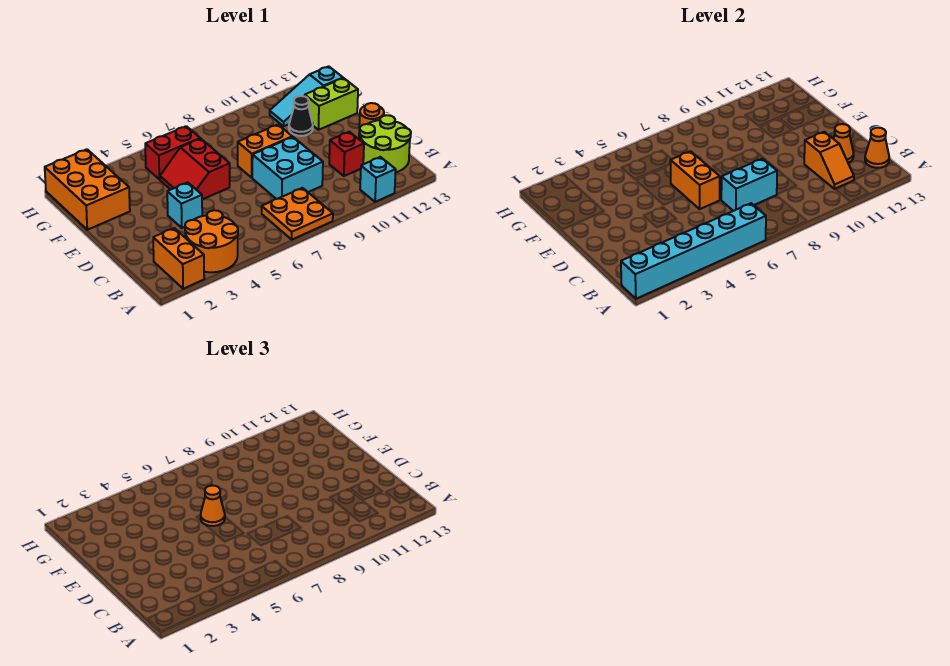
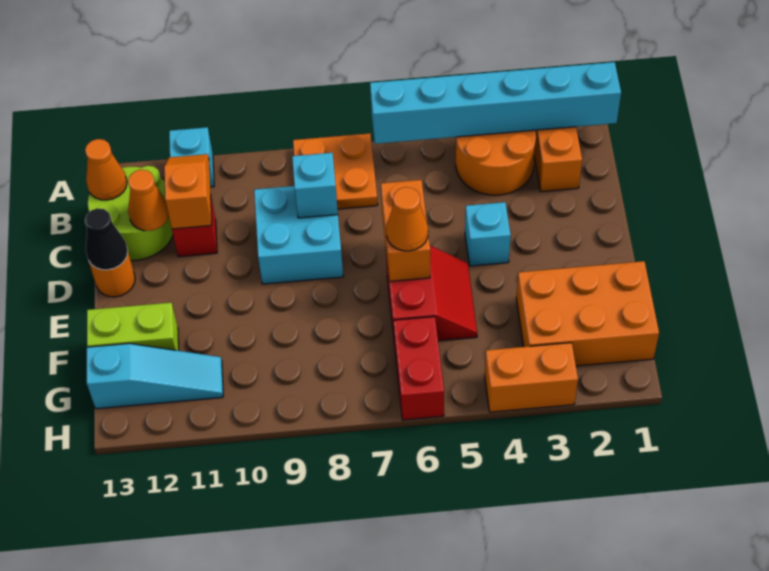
cyan brick C7:C8 level 2 -> cyan brick C8 level 2
orange brick E8:E9 level 1 -> orange brick H3:H4 level 1
orange brick F1:H2 level 1 -> orange brick F1:G3 level 1
black cone F11 level 1 -> black cone D13 level 2
red brick G5:G6 level 1 -> red brick G6:H6 level 1

